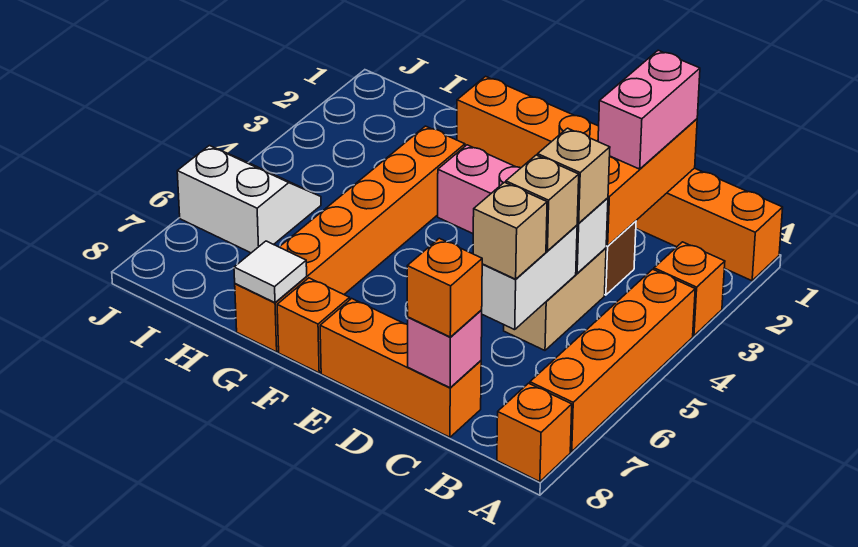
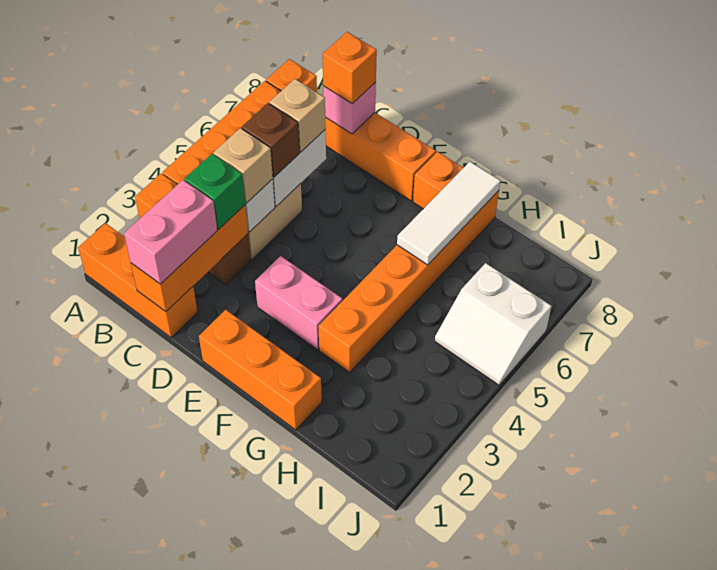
none -> green brick C3 level 3
tan brick C5 level 3 -> brown brick C5 level 3
white tile G8 level 2 -> white tile G6:G8 level 2

